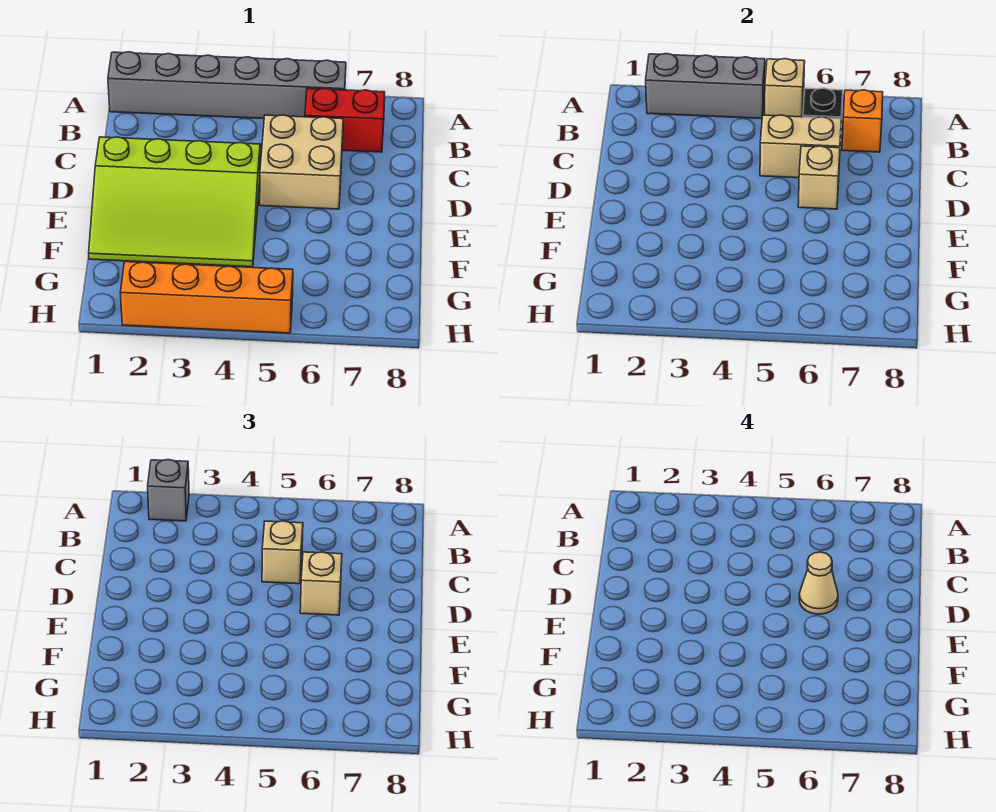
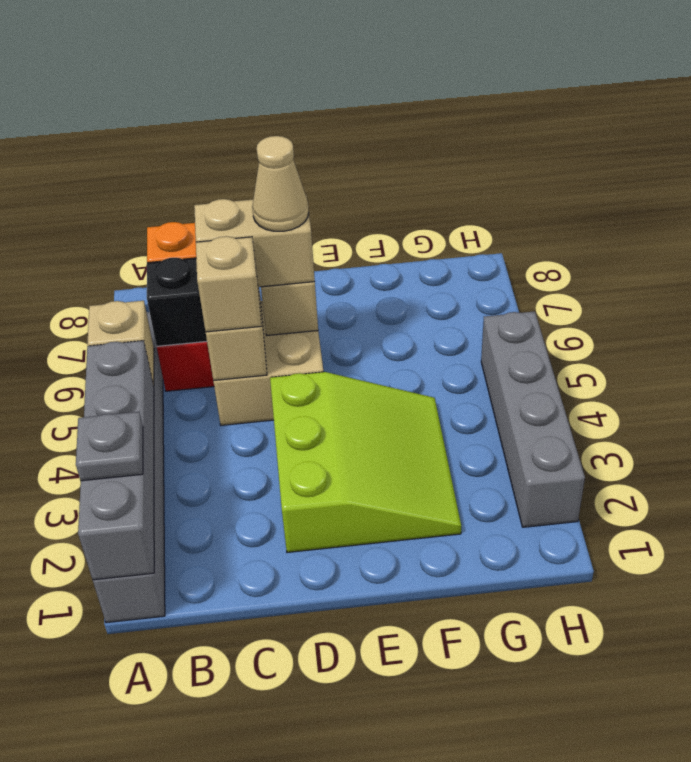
grey brick A2:A4 level 2 -> grey brick A1:A4 level 2
grey brick A2 level 3 -> grey plate A2 level 3
lime slope D1:F4 level 1 top D -> lime slope D2:F4 level 1 top D
tan brick D6 level 3 -> tan brick C6:D6 level 3
orange brick H2:H5 level 1 -> grey brick H2:H5 level 1

